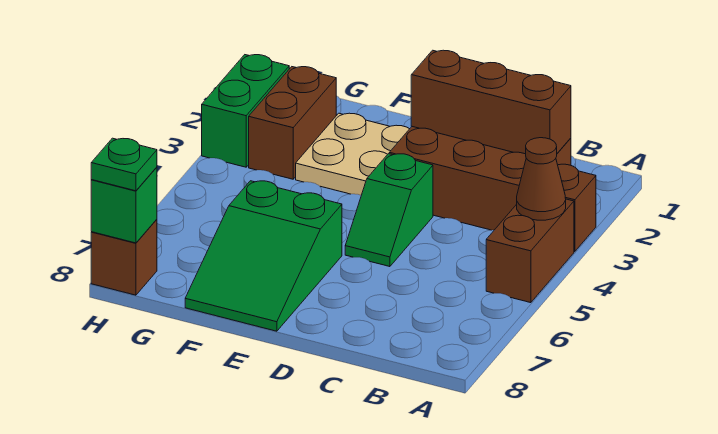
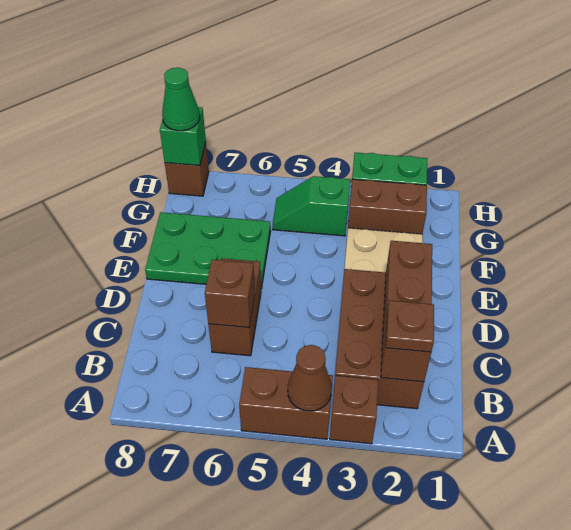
none -> brown plate B2 level 3
none -> brown brick C6:D6 level 1
none -> brown brick C6 level 2
green slope D4:D5 level 1 top 4 -> green slope G4:G5 level 1 top 4
green slope E6:F8 level 1 top 6 -> green plate E6:F8 level 1
green plate H8 level 3 -> green cone H8 level 3

